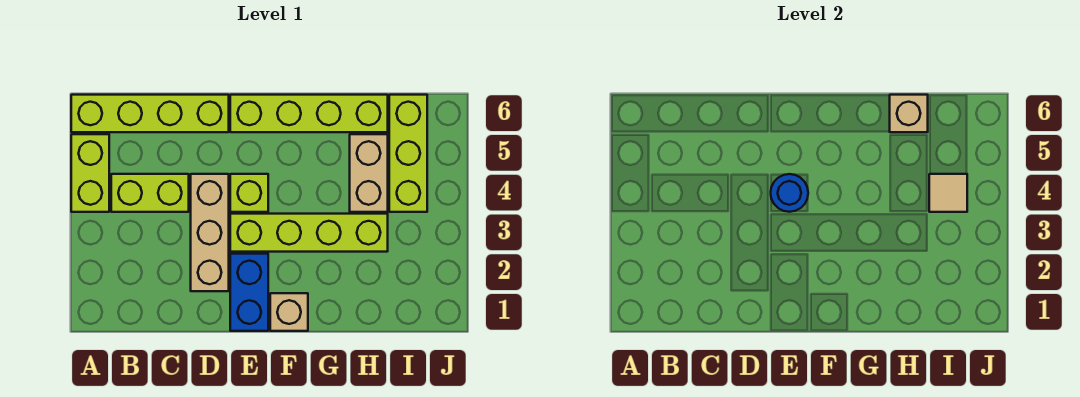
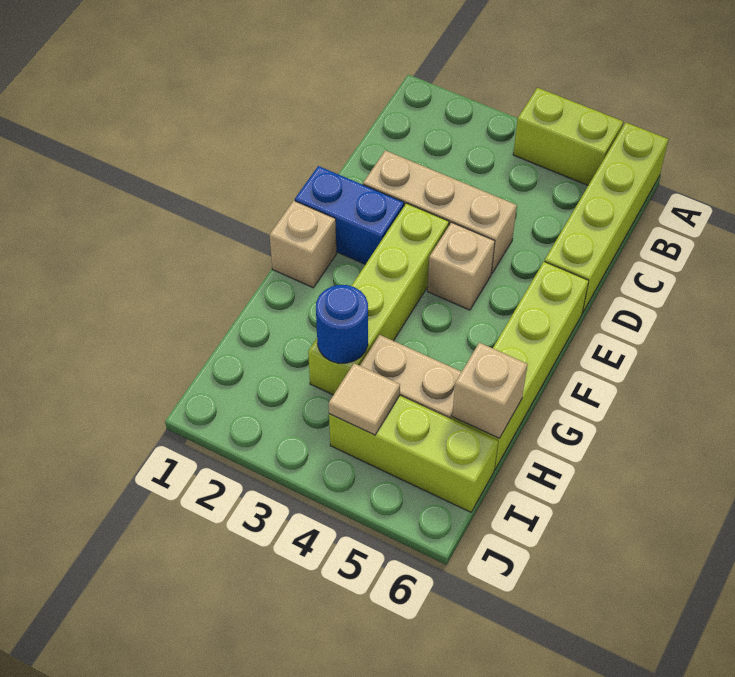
lime brick B4:C4 level 1 -> none
lime brick E4 level 1 -> tan brick E4 level 1
blue round brick E4 level 2 -> blue round brick H3 level 2

